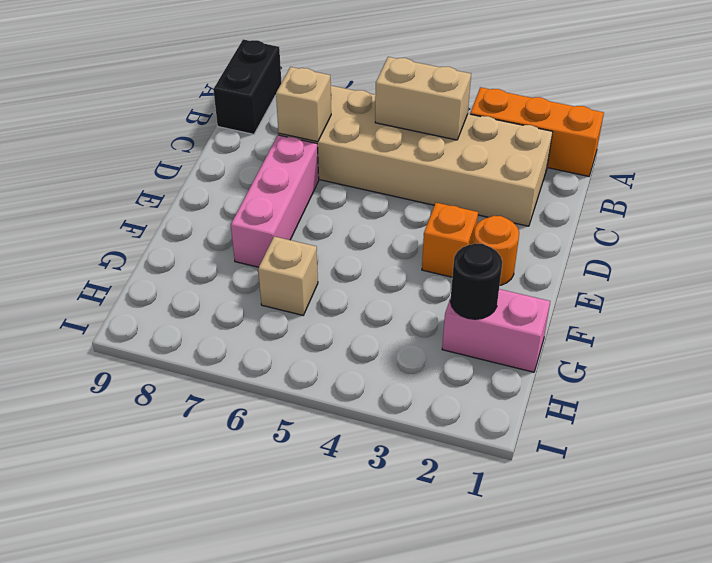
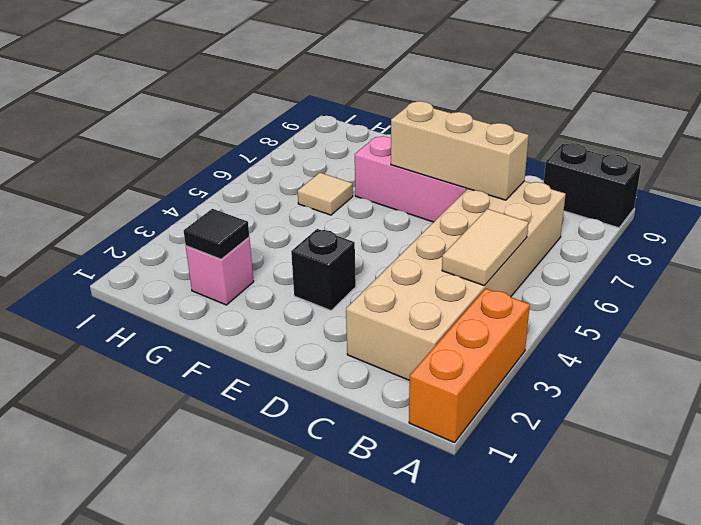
tan brick B4:B5 level 2 -> tan tile B4:B5 level 2
tan brick C7 level 2 -> tan brick C7:E7 level 2
orange round brick E2 level 1 -> none
orange brick E3 level 1 -> black brick E3 level 1
pink brick G1:G2 level 1 -> pink brick G2 level 1
black round brick G2 level 2 -> black tile G2 level 2
tan brick G6 level 1 -> tan tile G6 level 1

